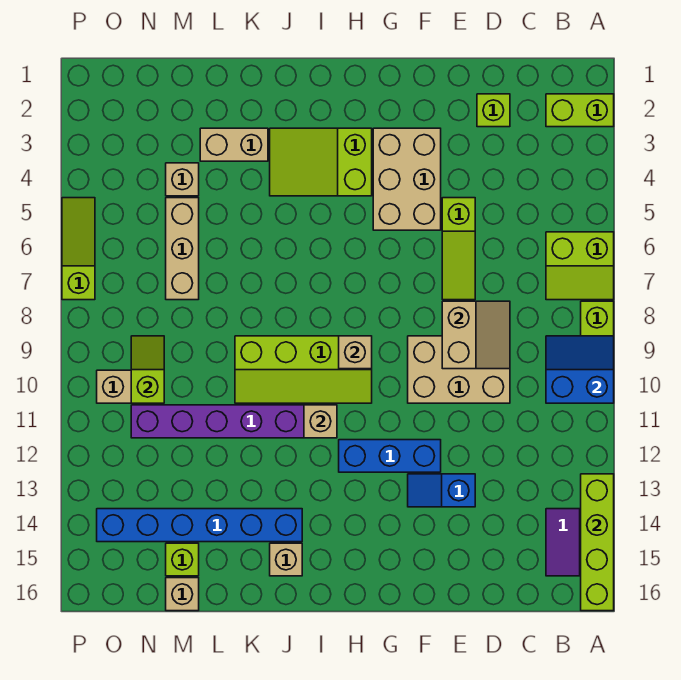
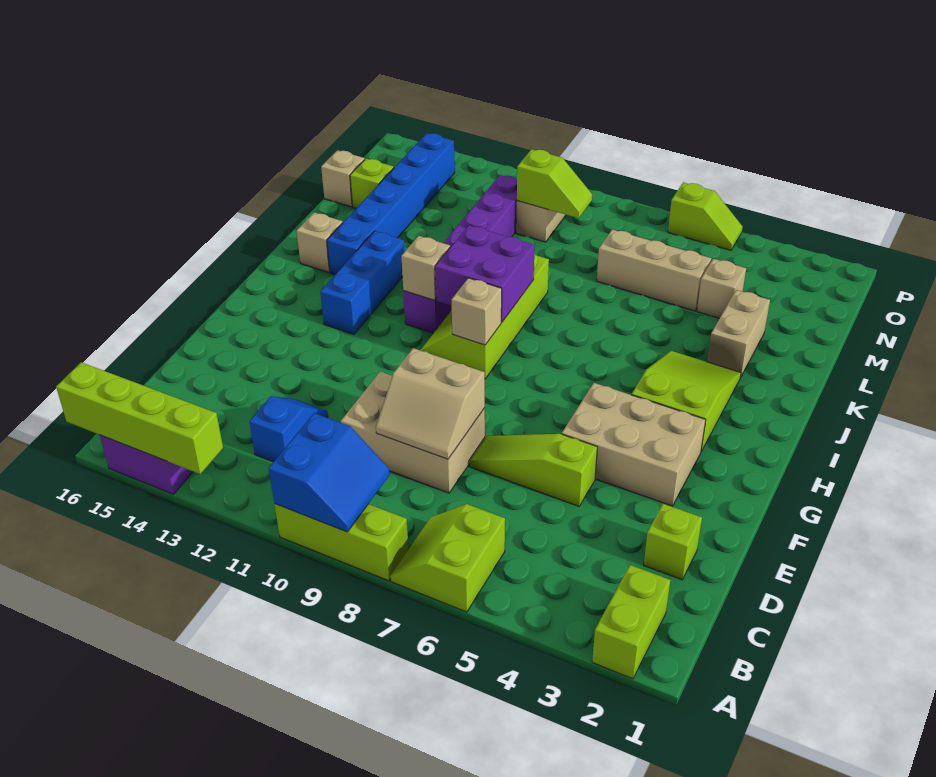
tan brick D9:F10 level 1 -> tan brick D8:E10 level 1
blue slope E13:F13 level 1 top E -> blue slope C12:D12 level 1 top C
blue brick F12:H12 level 1 -> blue brick H13:J13 level 1
none -> purple brick I9:J10 level 2
lime slope P5:P7 level 1 top 7 -> lime slope P5:P6 level 1 top 6

